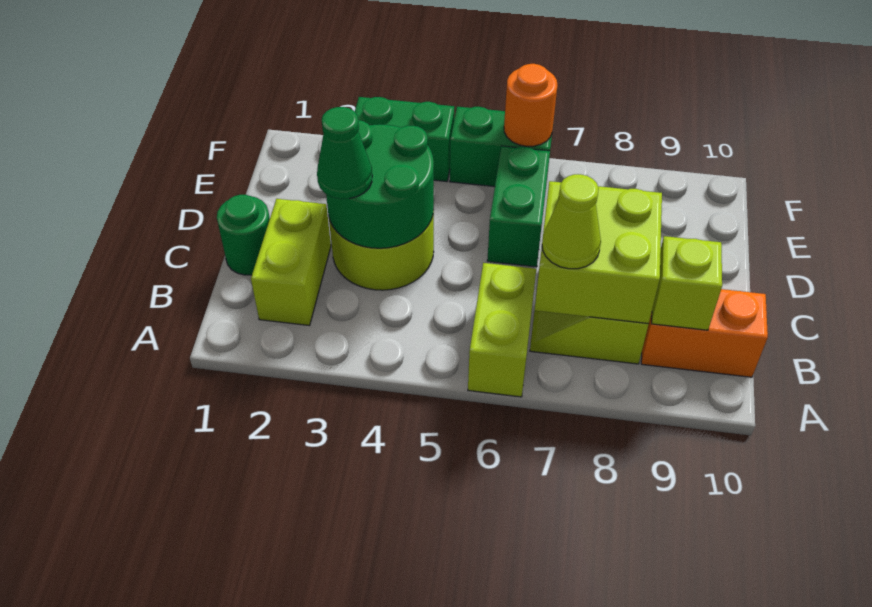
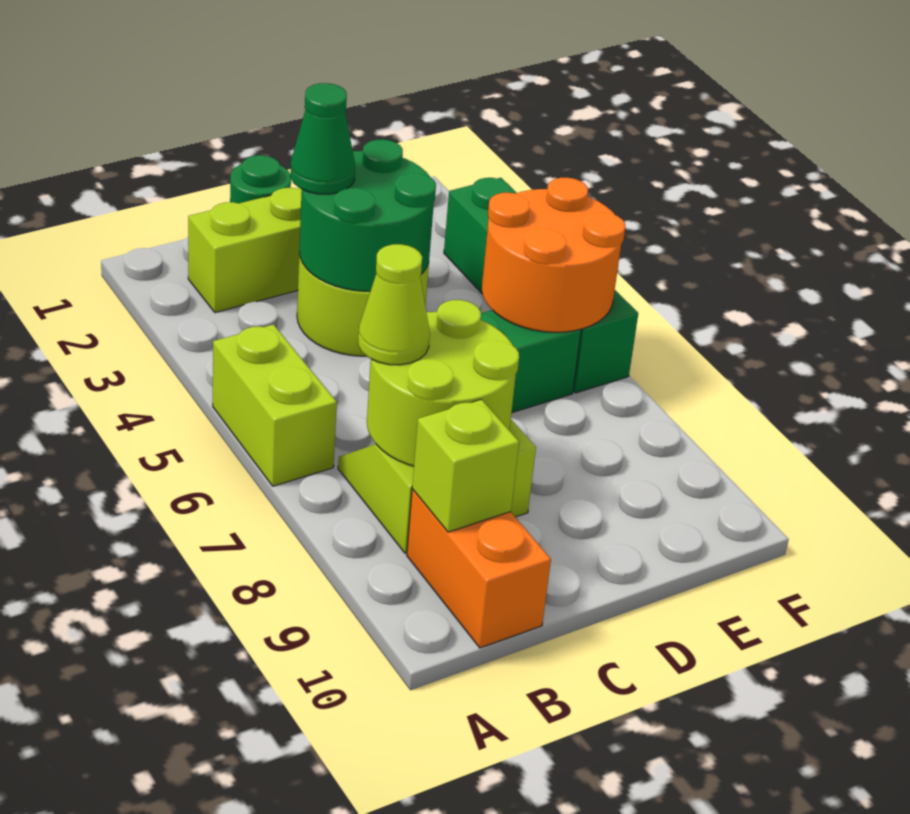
lime brick A6:B6 level 1 -> lime brick A5:A6 level 1
lime brick B7:C8 level 2 -> lime round brick B7:C8 level 2
orange round brick F6 level 2 -> orange round brick E5:F6 level 2

